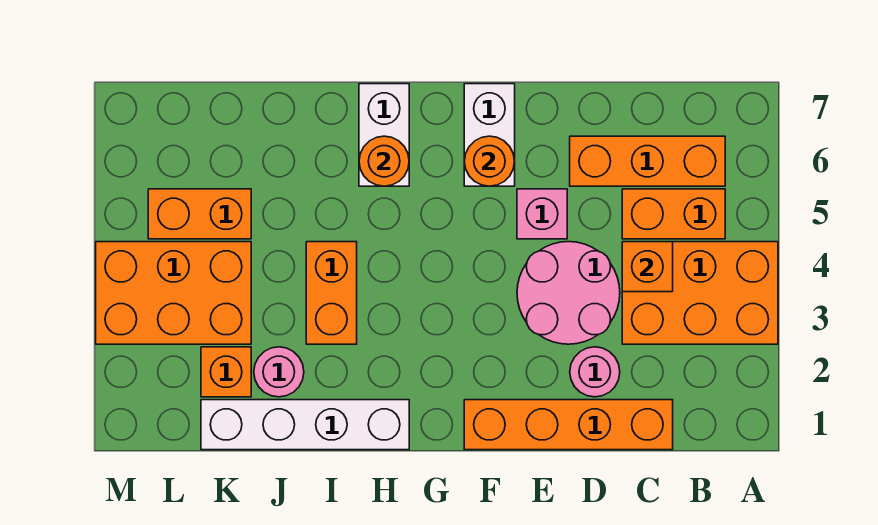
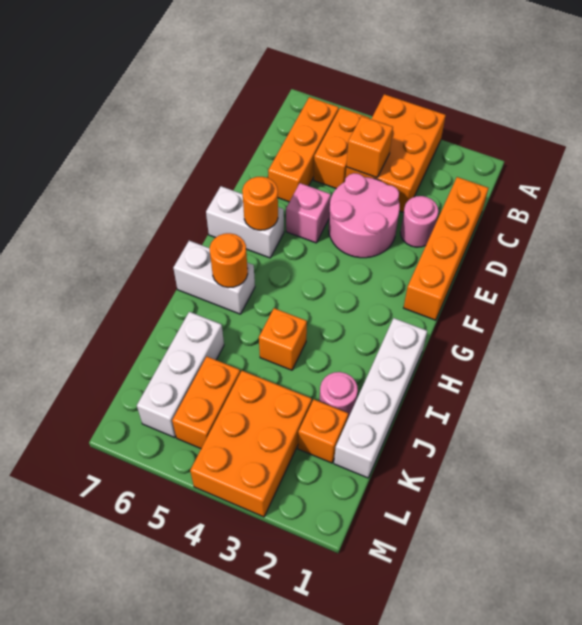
orange brick I3:I4 level 1 -> orange brick I4 level 1
none -> white brick J6:L6 level 1

